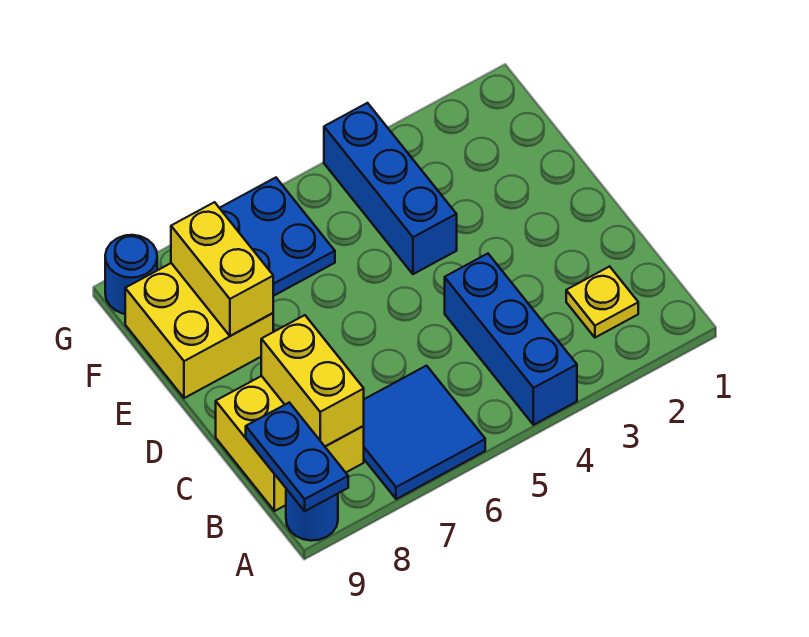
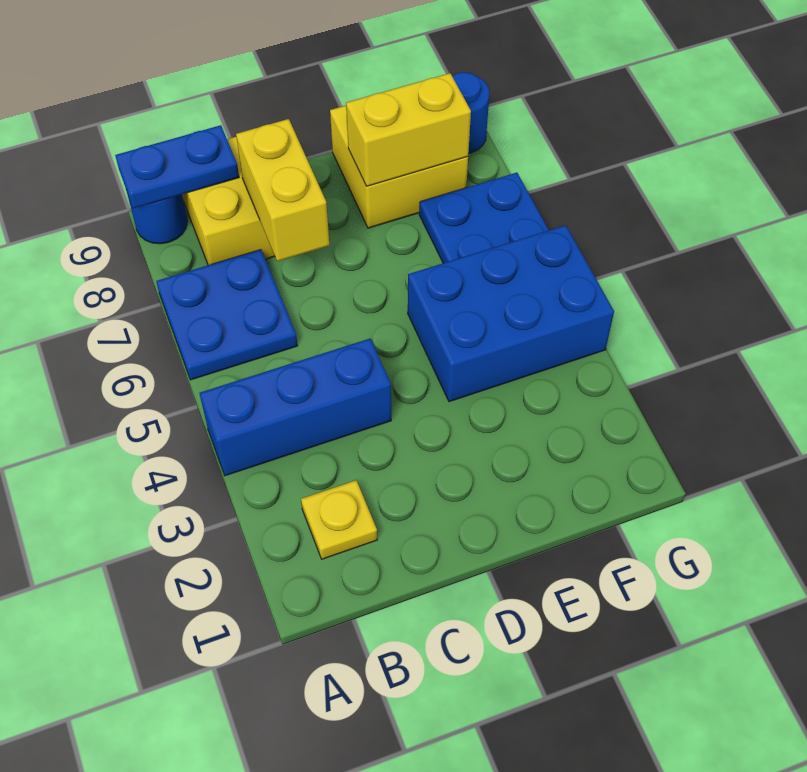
blue tile A6:B7 level 1 -> blue plate A6:B7 level 1
yellow brick B8:C8 level 2 -> yellow brick C7:C8 level 2
blue brick E4:G4 level 1 -> blue brick E4:G5 level 1

